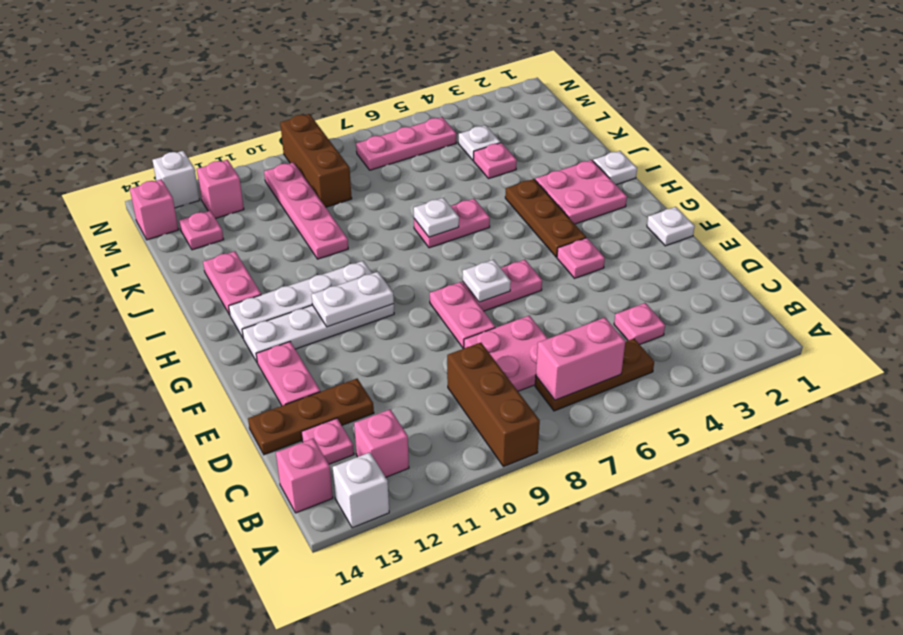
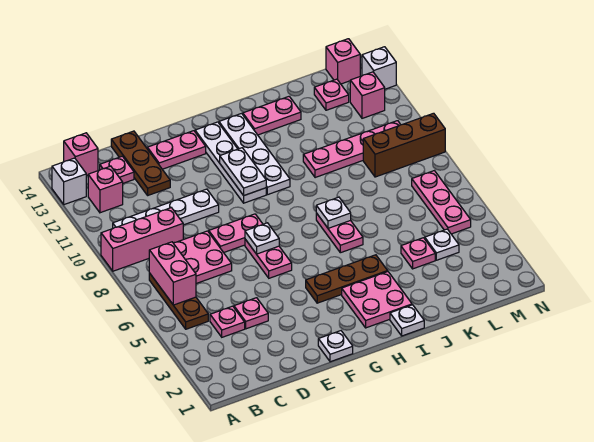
brown brick A9:C9 level 1 -> pink brick A9:C9 level 1
none -> white plate B10:E10 level 1
pink plate F4 level 1 -> pink plate D4 level 1

